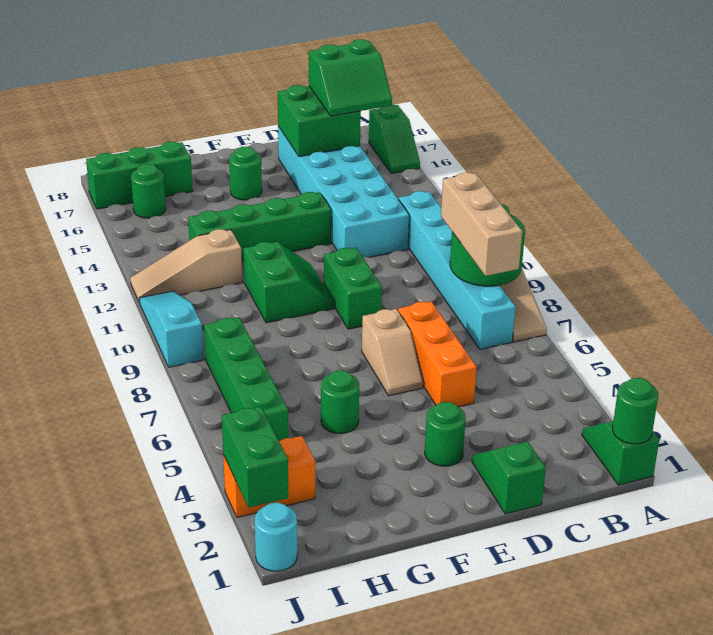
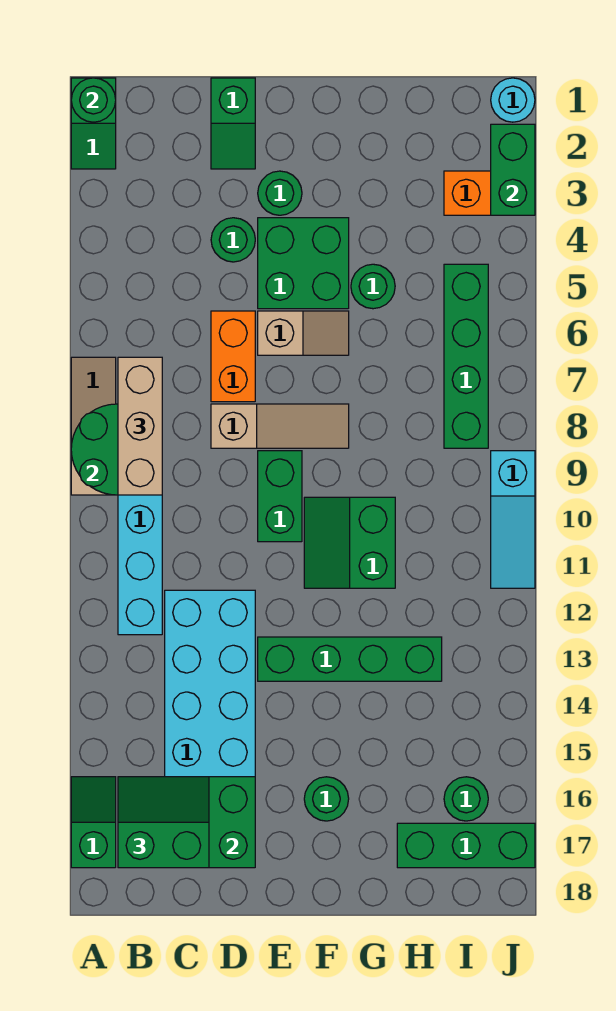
none -> green round brick D4 level 1
orange brick D5:D7 level 1 -> orange brick D6:D7 level 1
none -> green brick E4:F5 level 1
tan slope E6:E7 level 1 top 7 -> tan slope E6:F6 level 1 top E
tan slope H12:J12 level 1 top H -> tan slope D8:F8 level 1 top D

